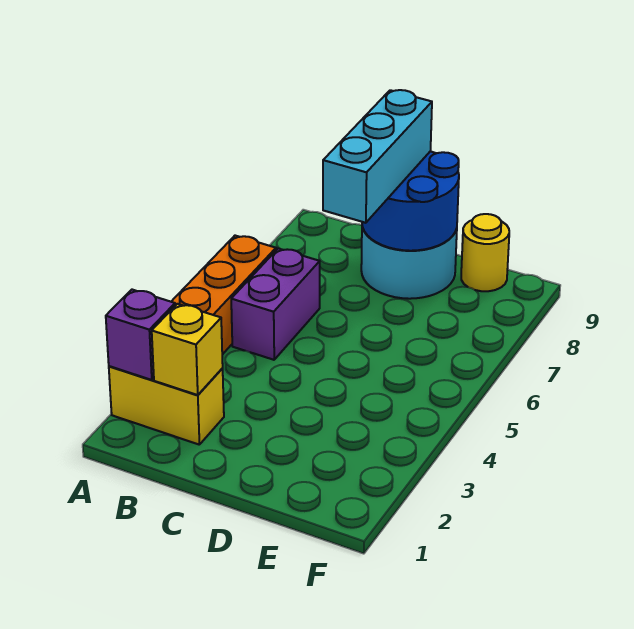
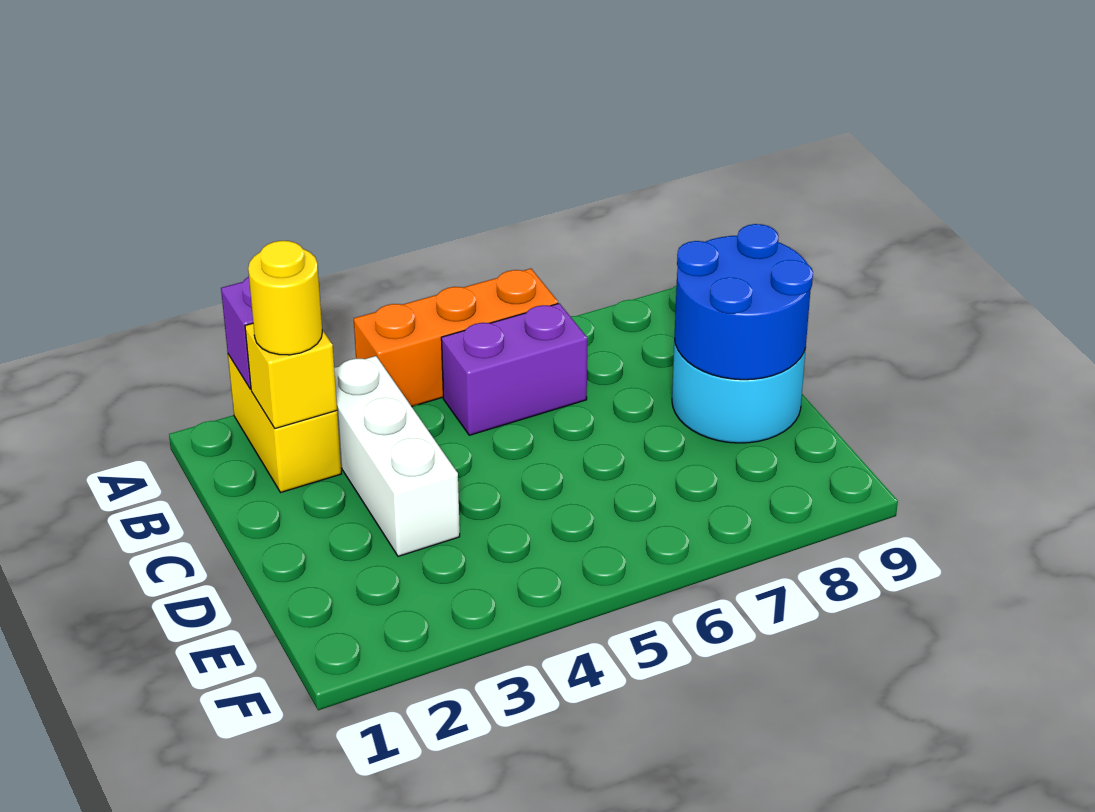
none -> white brick B3:D3 level 1
cyan brick C7:C9 level 3 -> none
yellow round brick E9 level 1 -> yellow round brick B2 level 3

